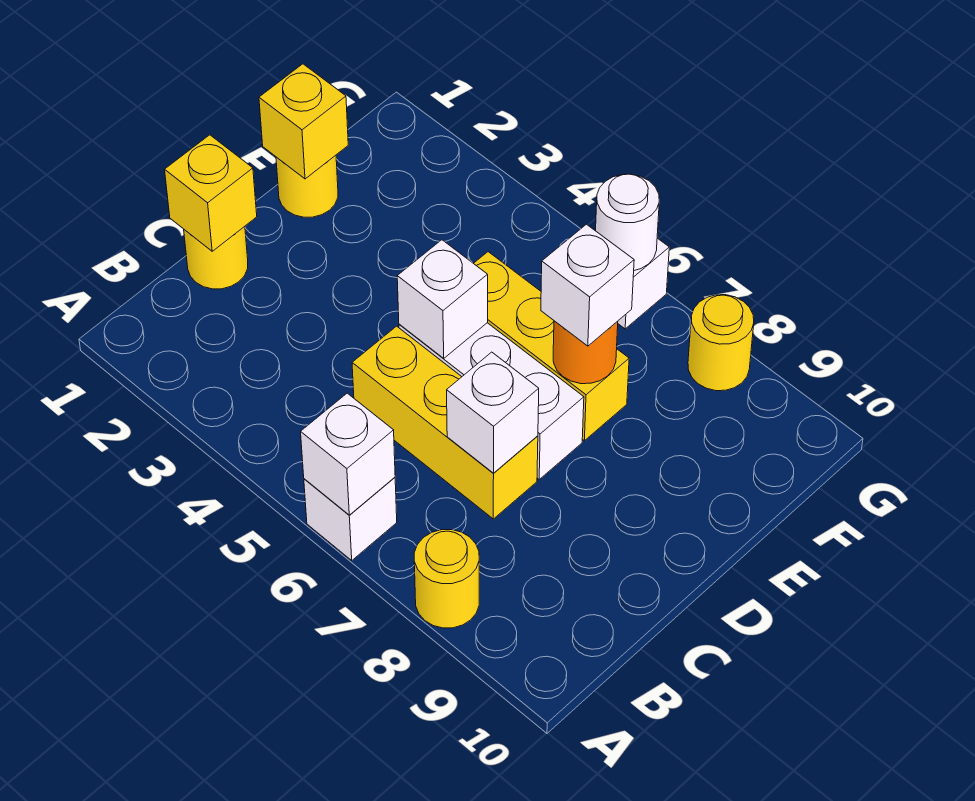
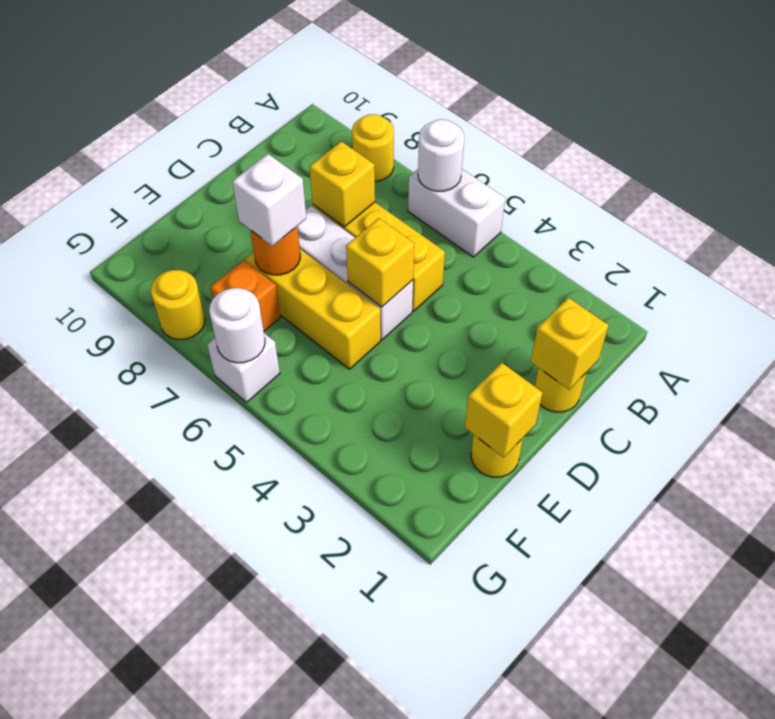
white brick A6 level 1 -> white brick A5:A6 level 1
white brick A6 level 2 -> white round brick A6 level 2
white brick C7 level 2 -> yellow brick C7 level 2
white brick D5 level 2 -> yellow brick D5 level 2
none -> orange brick F7 level 1

